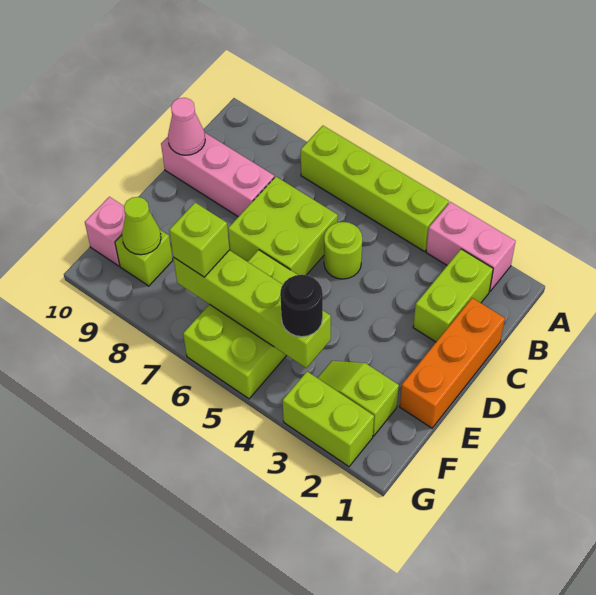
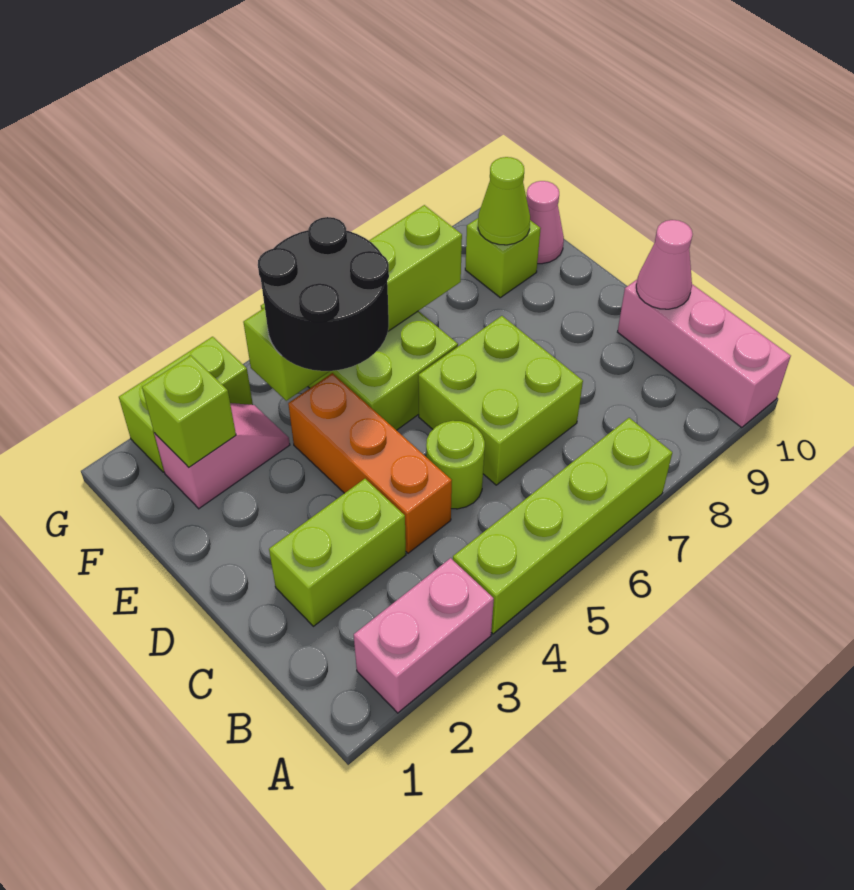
lime brick B2:C2 level 1 -> lime brick C2:C3 level 1
orange brick C1:E1 level 1 -> orange brick C4:E4 level 1
pink brick C8:C10 level 1 -> pink brick A10:C10 level 1
lime slope F2:F3 level 1 top 2 -> pink slope F2:F3 level 1 top 2
black round brick F4 level 3 -> black round brick E4:F5 level 3
lime brick F7 level 3 -> lime brick F2 level 2
pink brick F10 level 1 -> pink cone F10 level 1

